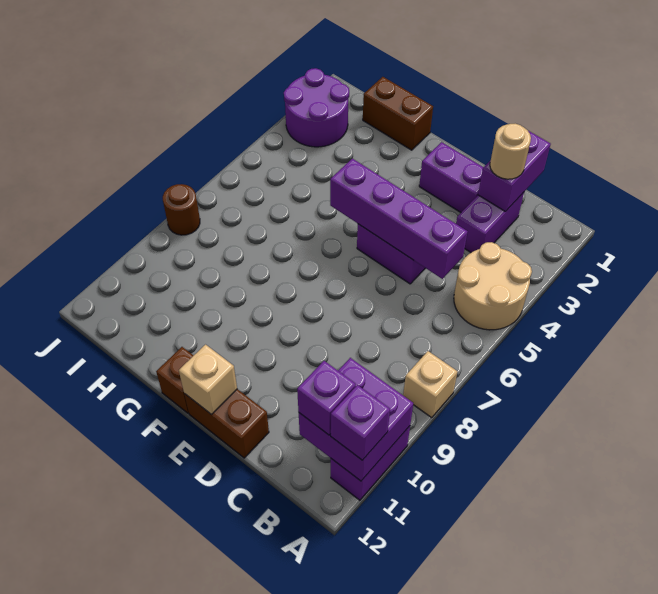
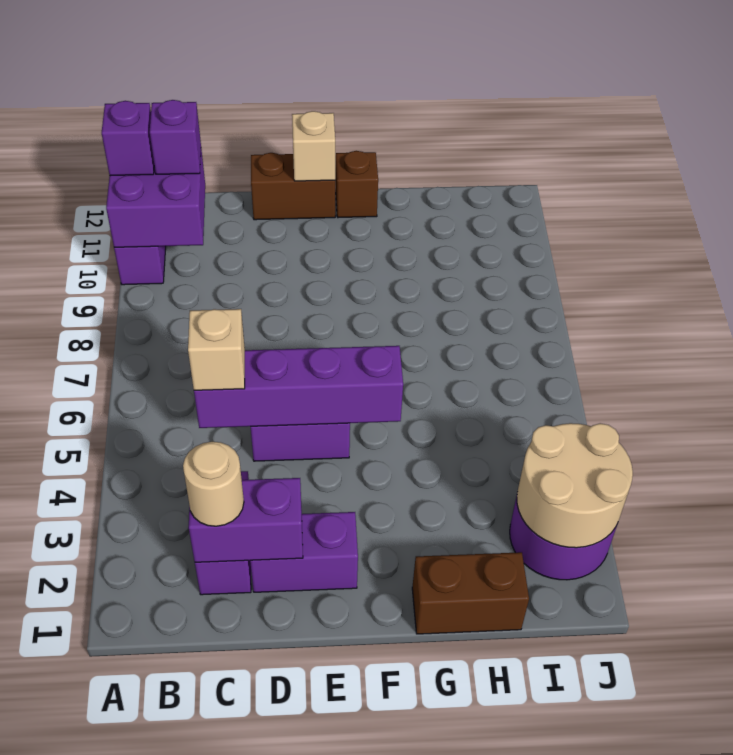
tan round brick A4:B5 level 1 -> tan round brick I2:J3 level 2
tan brick A8 level 1 -> tan brick C5 level 3
purple brick C1:C2 level 2 -> purple brick C2:D2 level 2
brown round brick J8 level 1 -> none

